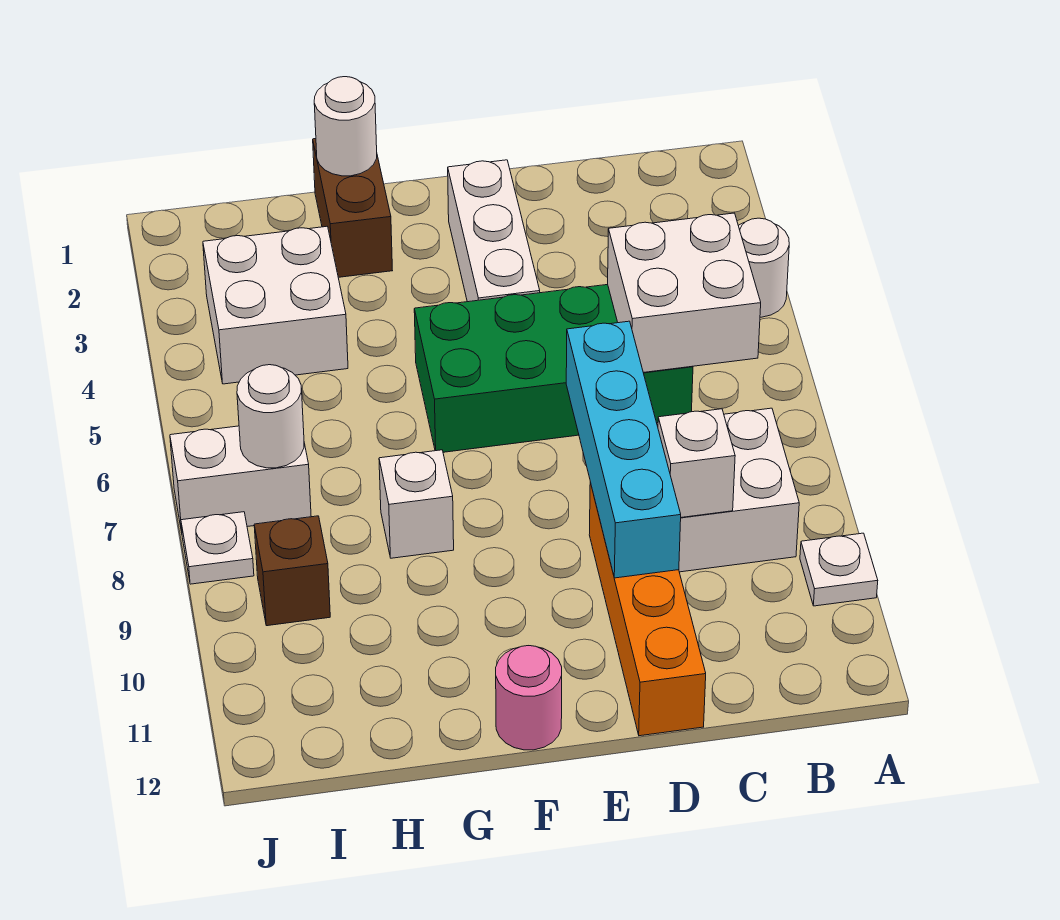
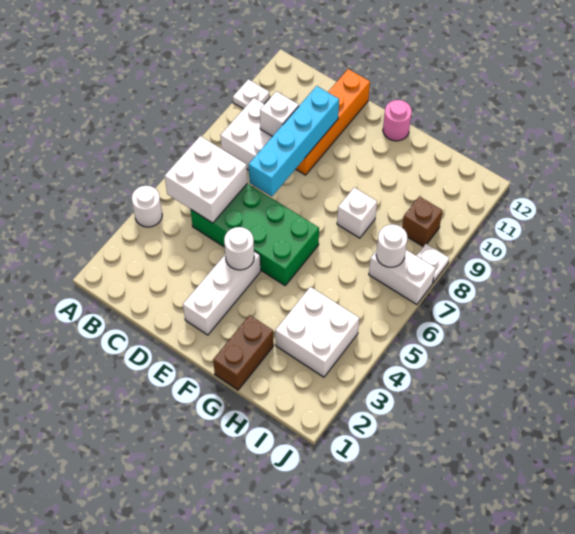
white round brick G1 level 2 -> white round brick E4 level 2

